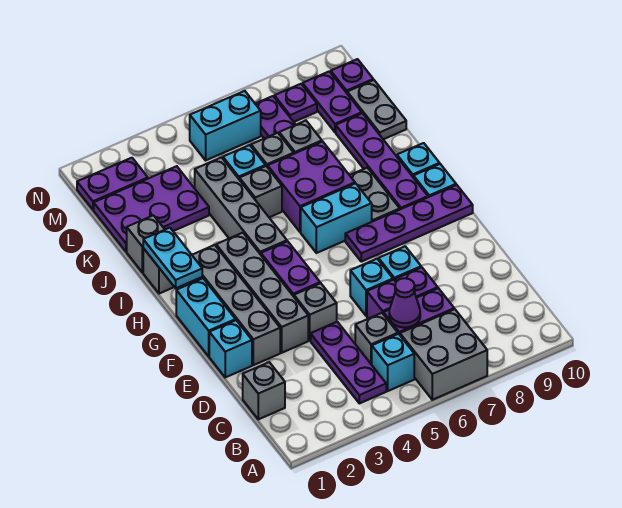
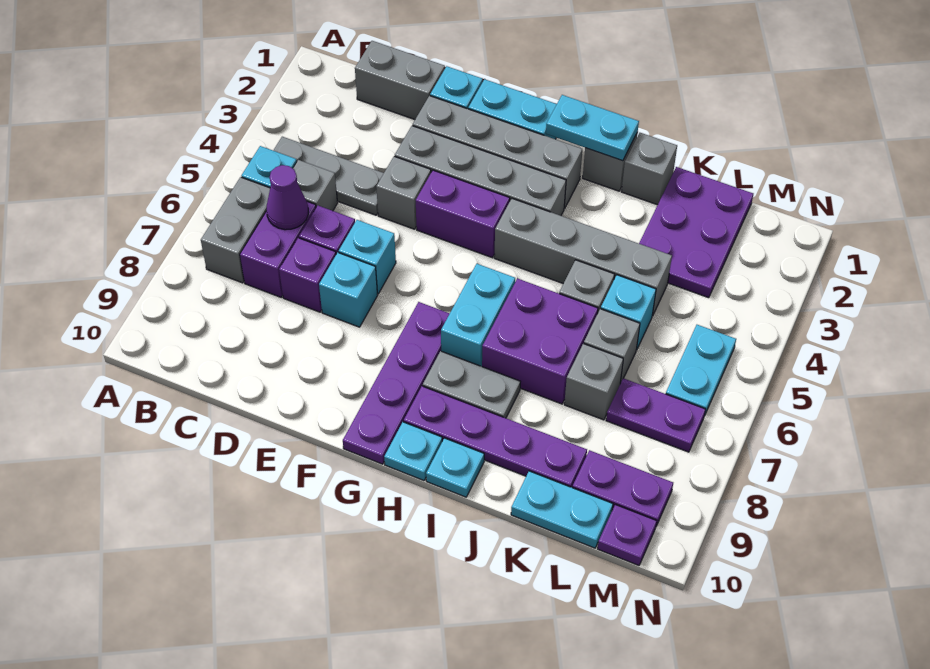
grey brick A6:B7 level 1 -> grey brick B6:B7 level 1
purple plate B4:D4 level 1 -> grey plate B4:D4 level 1
grey brick C1 level 1 -> grey brick C1:D1 level 1
grey plate K10:L10 level 1 -> cyan plate K10:L10 level 1
purple plate M1:M2 level 1 -> none
cyan brick M5:M6 level 1 -> cyan plate M5:M6 level 1
purple plate M8 level 1 -> none

